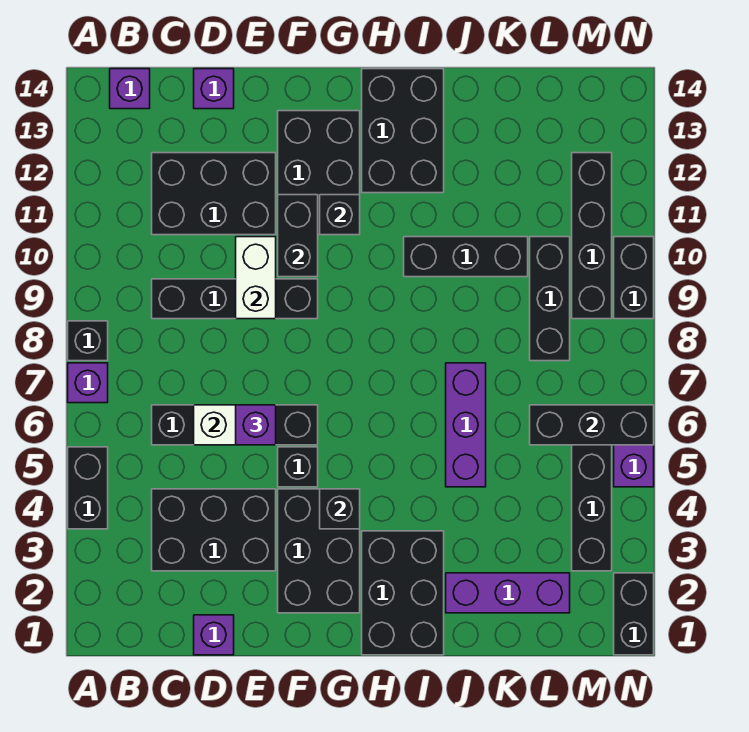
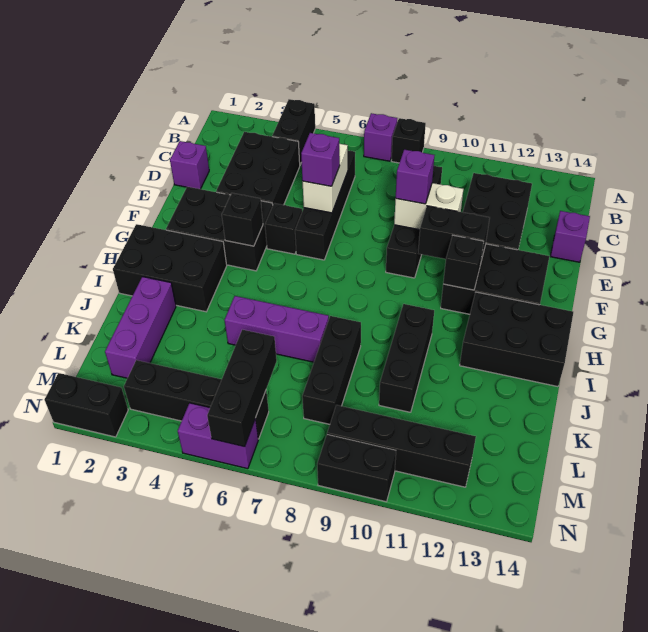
black brick A4:A5 level 1 -> black brick A4:B4 level 1
purple brick B14 level 1 -> purple brick E9 level 3
black brick L8:L10 level 1 -> black brick J8:L8 level 1

